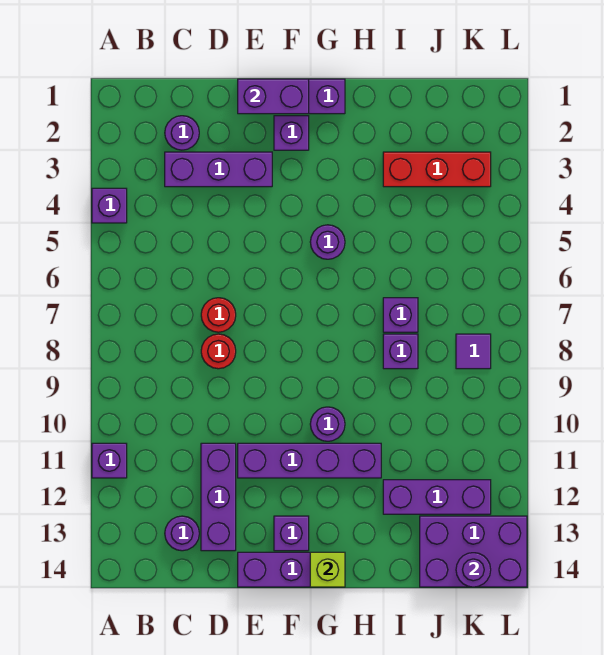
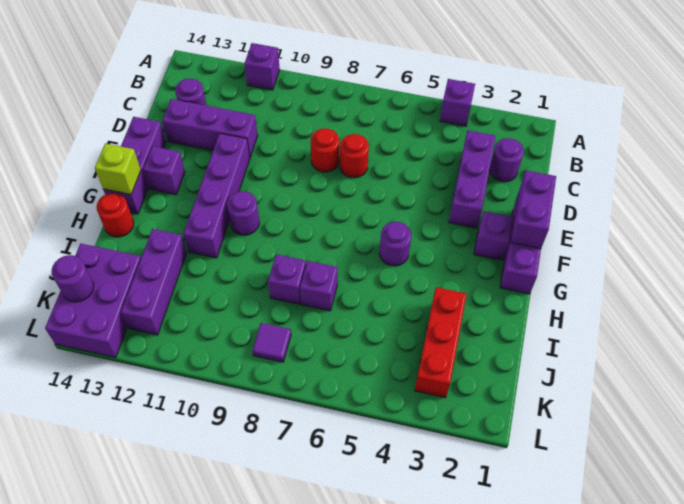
none -> red round brick H14 level 1

